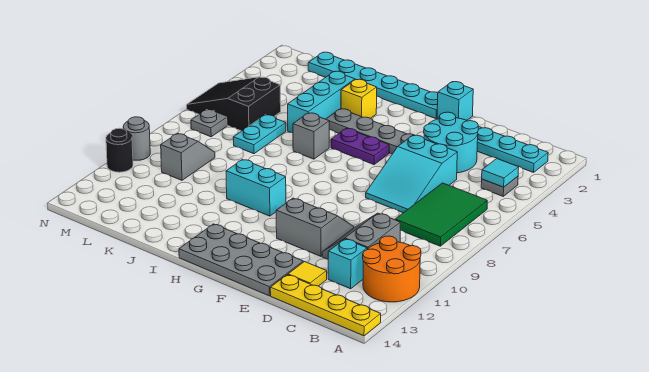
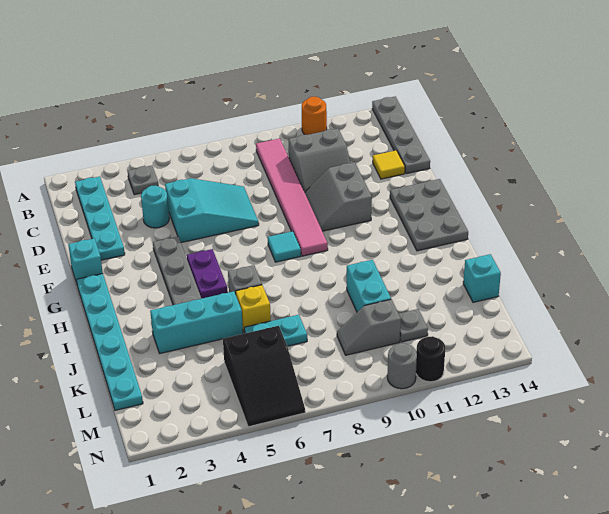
orange round brick A11:B12 level 1 -> orange round brick A11 level 1
yellow plate A14:D14 level 1 -> grey plate A14:D14 level 1
cyan tile B4 level 2 -> cyan tile G8 level 1
green tile B6:C8 level 1 -> none
none -> pink tile B9:G9 level 1
cyan brick C12 level 1 -> cyan brick K14 level 1
cyan round brick D3:E4 level 1 -> cyan round brick D4 level 1
grey plate E13:H14 level 1 -> grey plate F13:H14 level 1
cyan brick H10:I10 level 1 -> cyan brick J10:K10 level 1
yellow brick I3 level 1 -> yellow brick J6 level 1
grey plate M7 level 1 -> grey plate L11 level 1

